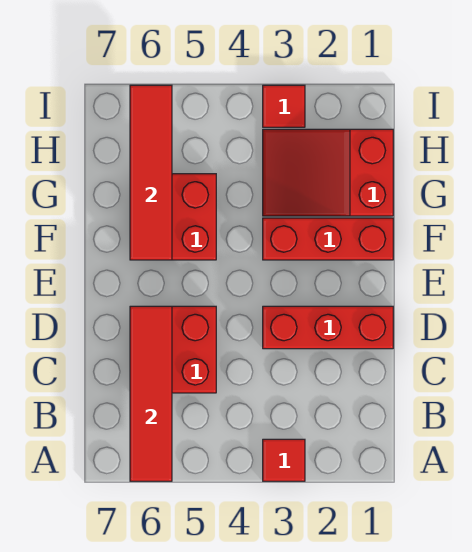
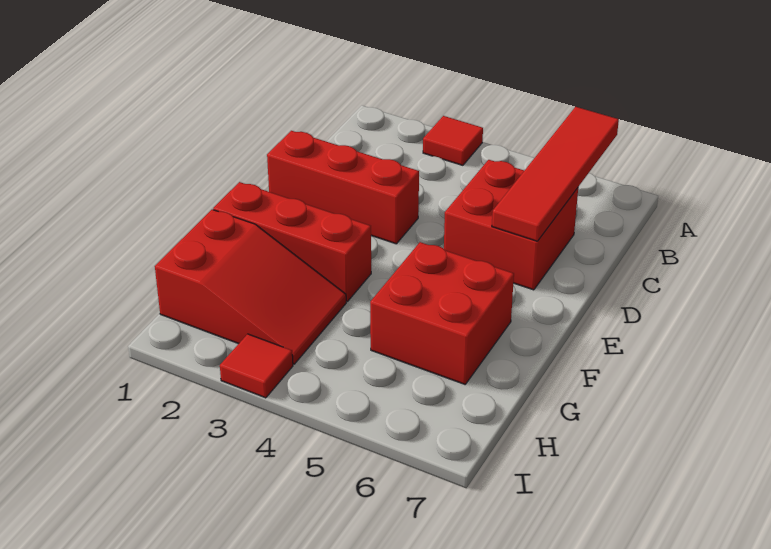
red tile F6:I6 level 2 -> none

